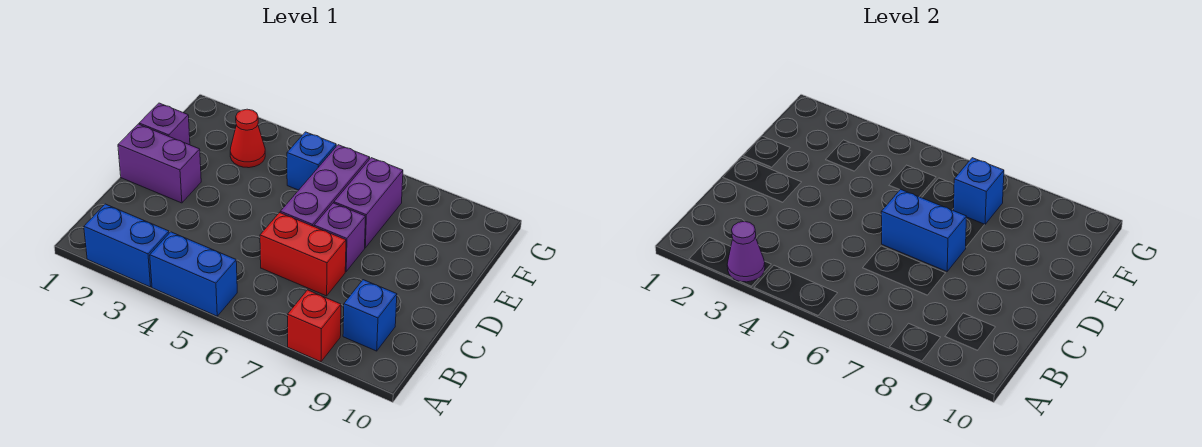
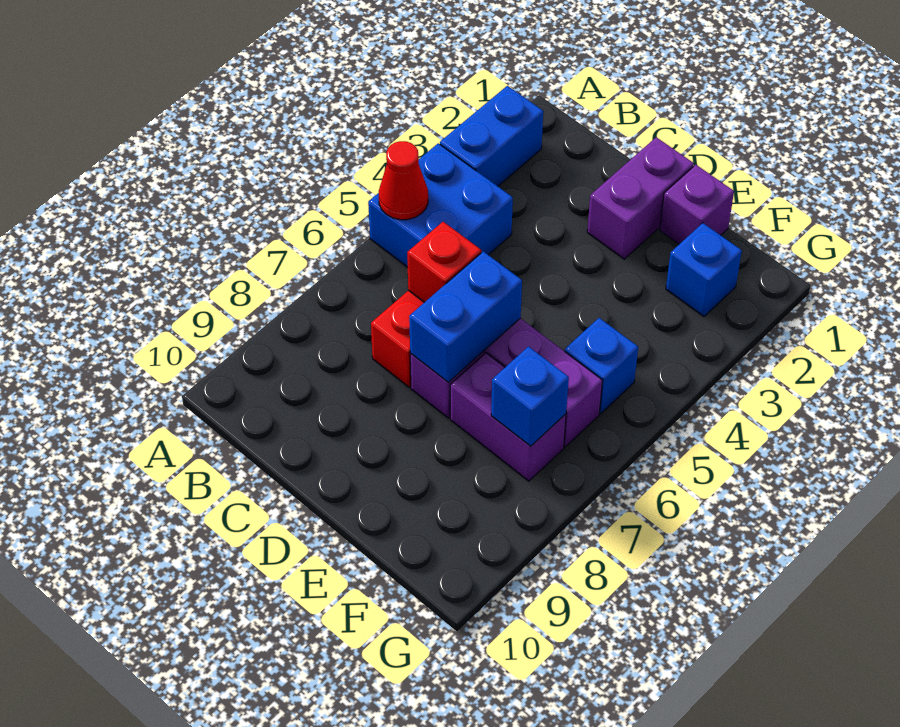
purple cone A3 level 2 -> none
blue brick A4:A5 level 1 -> blue brick A4:B5 level 1
red brick A8 level 1 -> red brick C6 level 2
blue brick B9 level 1 -> blue brick F2 level 1
red cone F3 level 1 -> red cone A5 level 2

